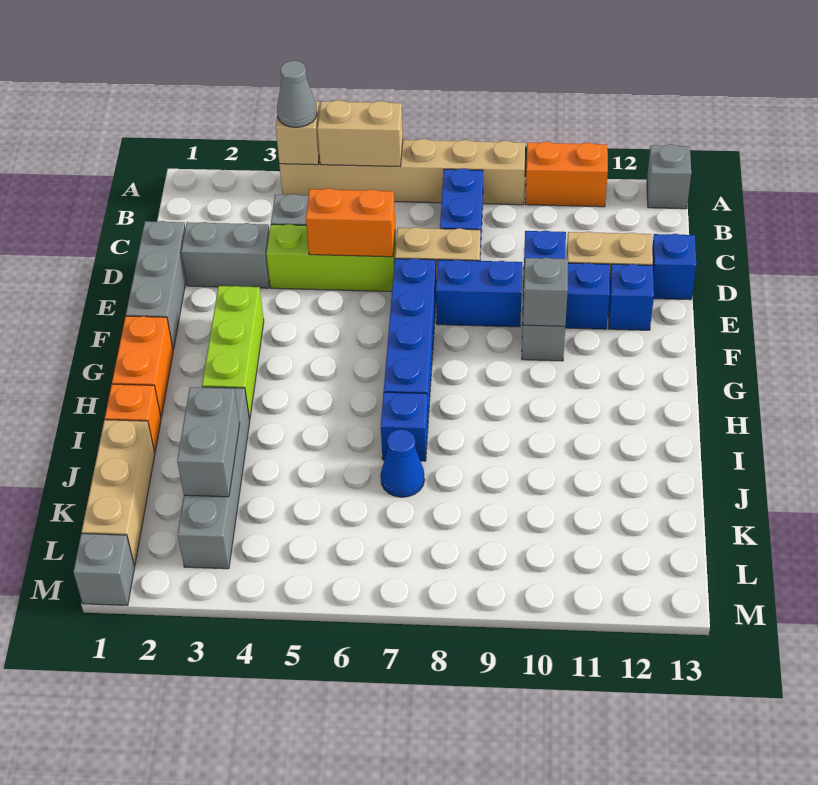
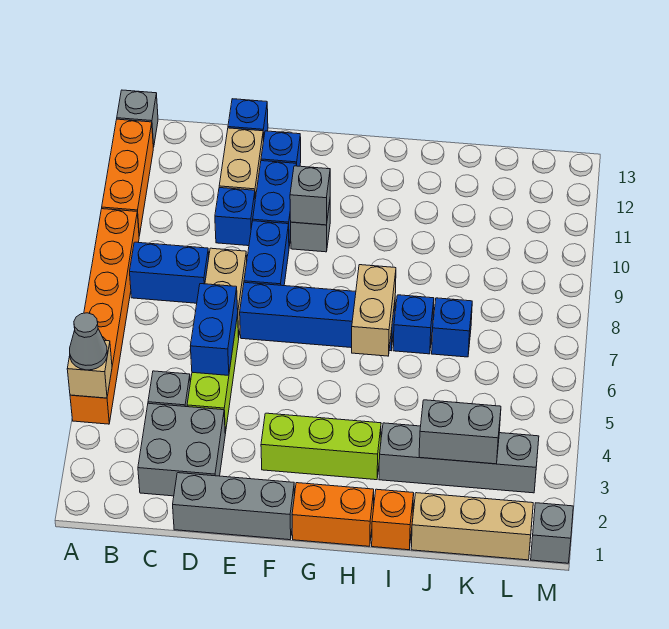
tan brick A4:A9 level 1 -> orange brick A4:A9 level 1
tan brick A5:A6 level 2 -> tan brick H6:H7 level 2
orange brick A10:A11 level 1 -> orange brick A10:A12 level 1
grey brick D2:D3 level 1 -> grey brick C2:D3 level 1
orange brick D5:D6 level 2 -> blue brick D5:D6 level 2
blue cone J7 level 1 -> blue brick J7 level 1

